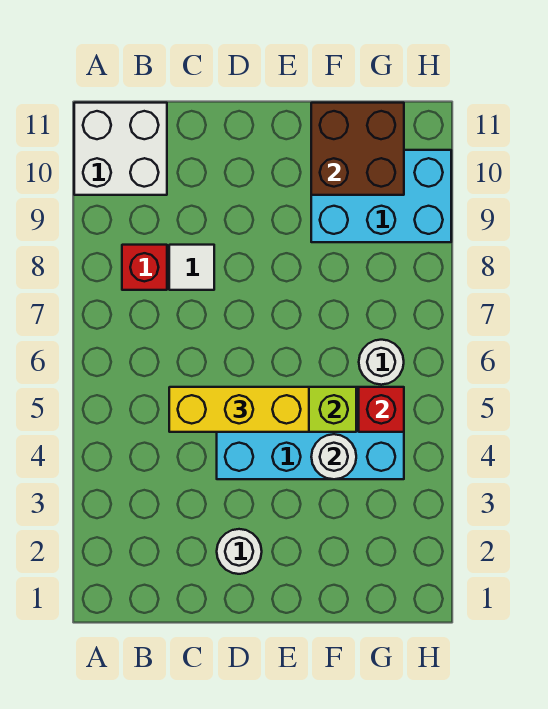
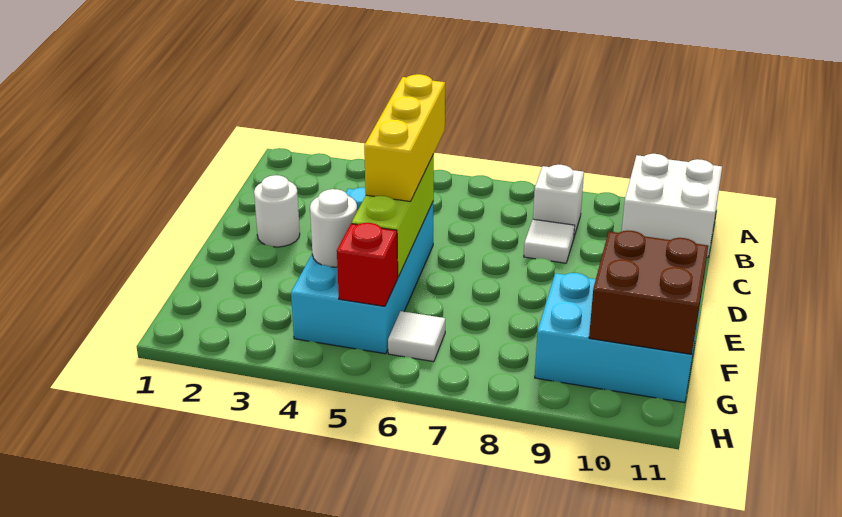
red brick B8 level 1 -> white brick B8 level 1
cyan brick F9:H10 level 1 -> cyan brick F9:G11 level 1
white round brick G6 level 1 -> white tile G6 level 1

